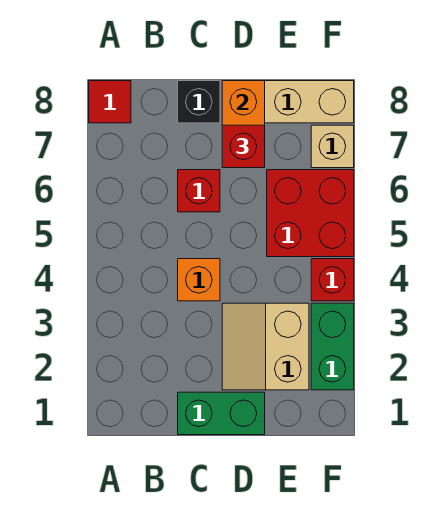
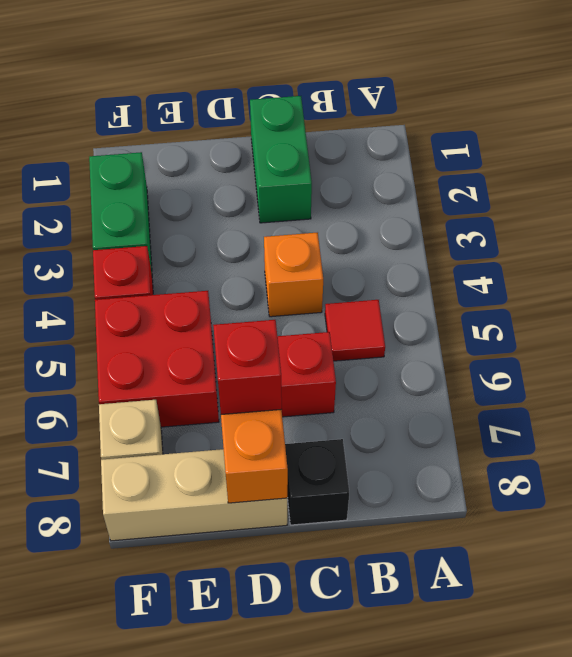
red tile A8 level 1 -> red tile B5 level 1
green brick C1:D1 level 1 -> green brick C1:C2 level 1
tan slope D2:E3 level 1 top E -> none

